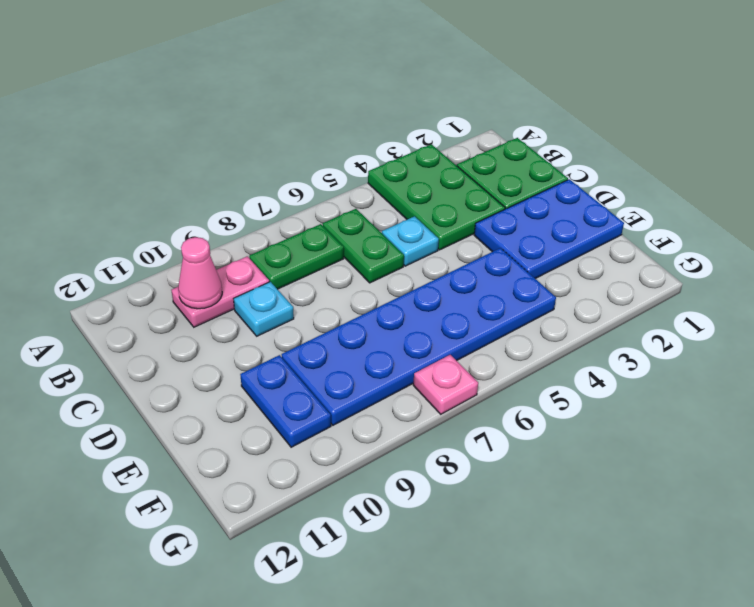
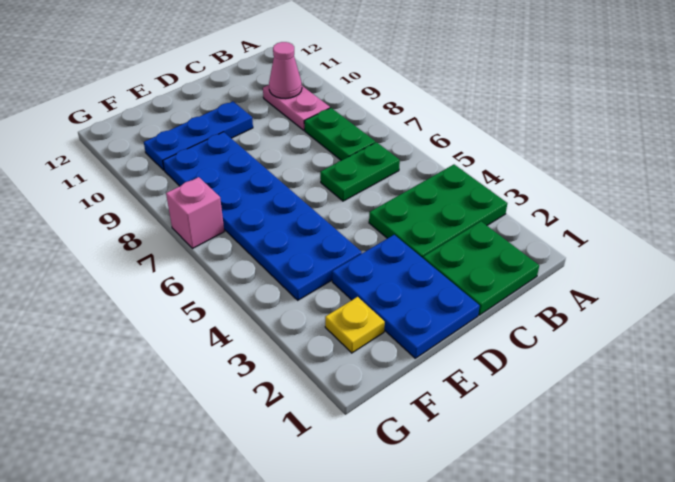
cyan plate C5 level 1 -> none
cyan plate C9 level 1 -> none
blue plate E10:F10 level 1 -> blue plate D10:F10 level 1
none -> yellow plate F2 level 1
pink plate G7 level 1 -> pink brick G7 level 1

